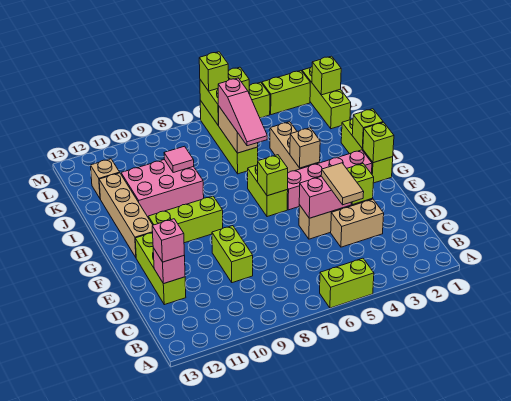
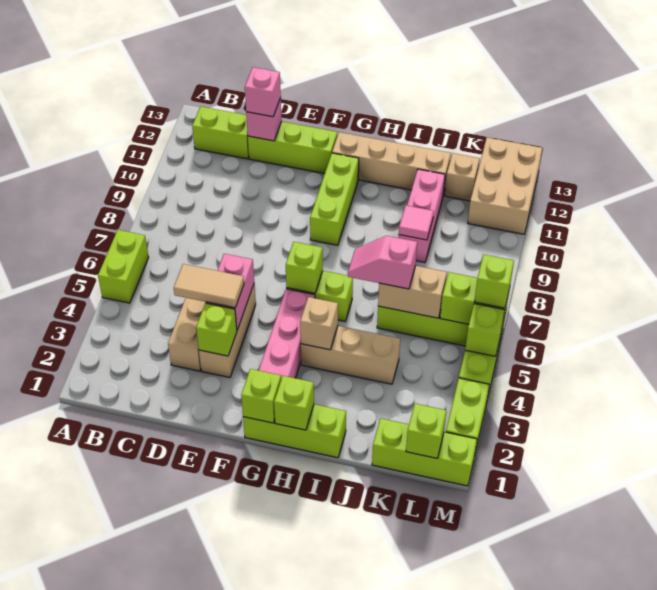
lime brick D9:E9 level 1 -> lime brick B12:C12 level 1
pink slope I6:K6 level 3 top K -> pink slope I6:J6 level 3 top J
pink brick I9:J11 level 1 -> pink brick J9:J11 level 1
none -> tan brick L11:M13 level 1

